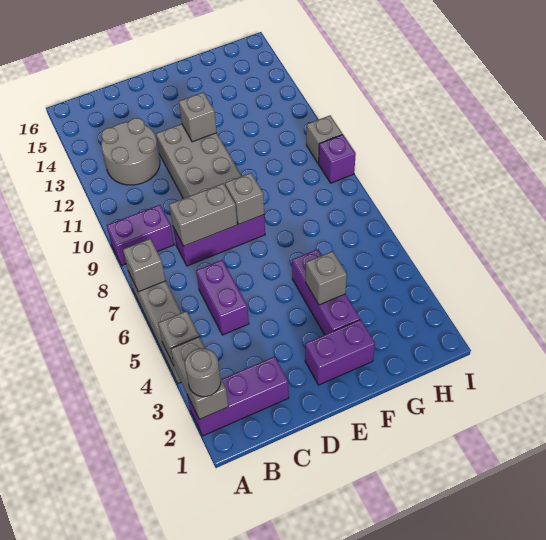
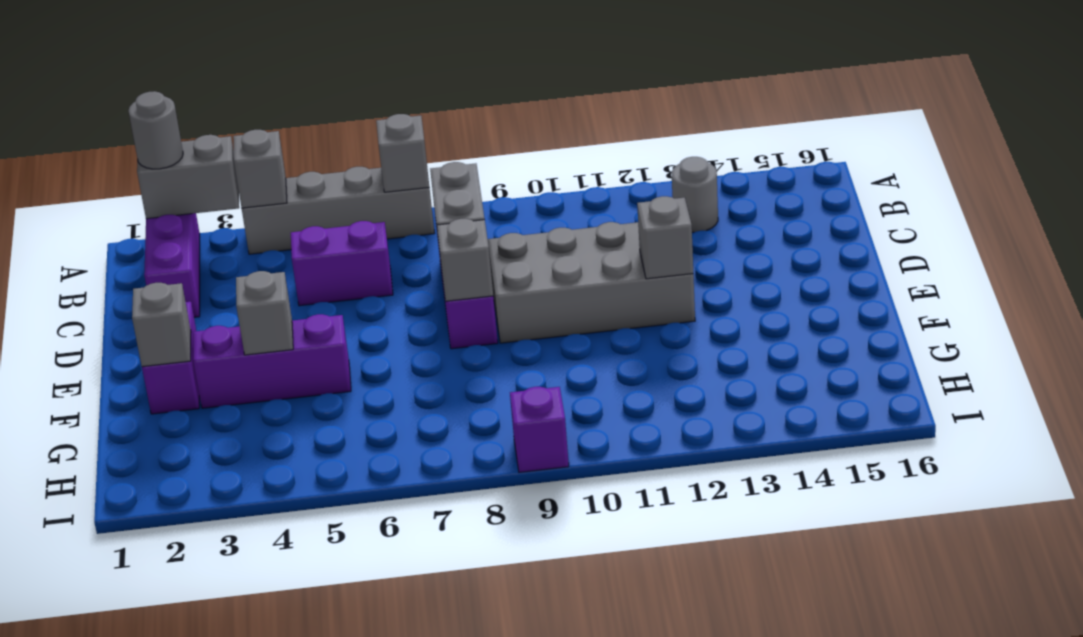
purple brick A9:B9 level 1 -> none
grey round brick B12:C13 level 1 -> grey round brick B13 level 1
grey brick I10 level 1 -> grey brick F2 level 2

